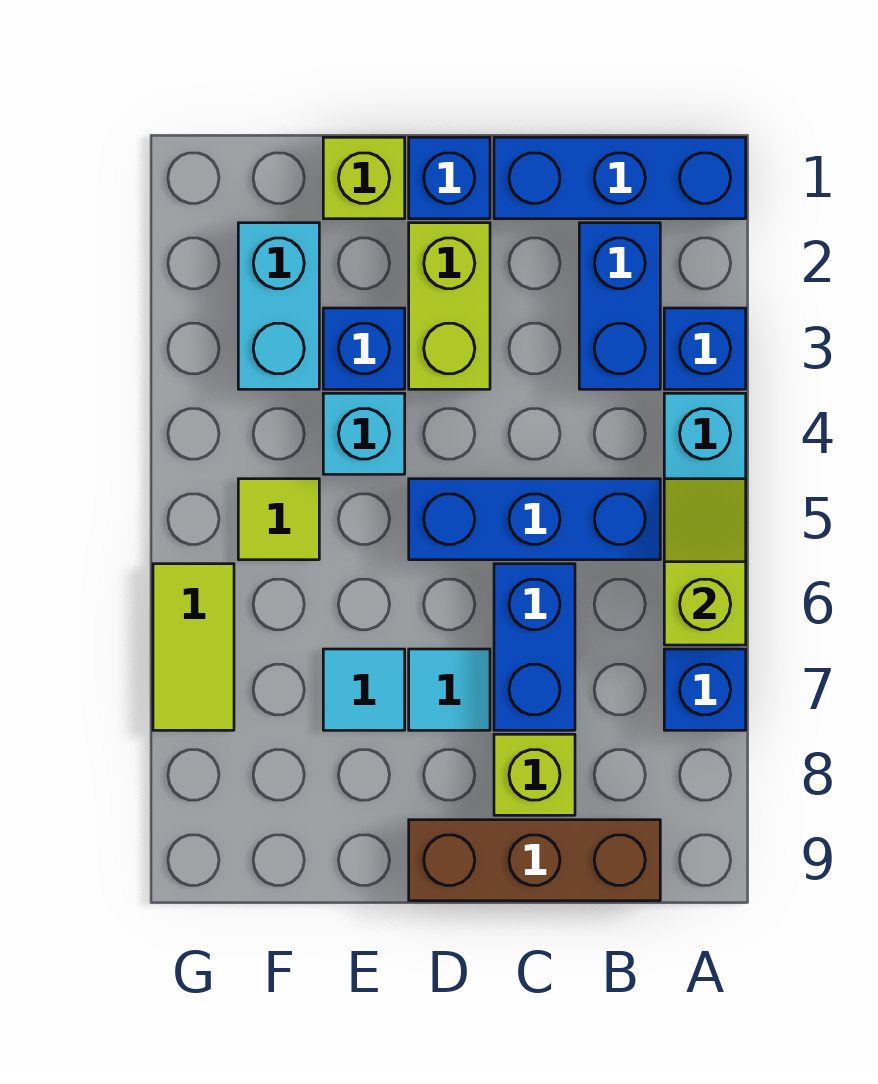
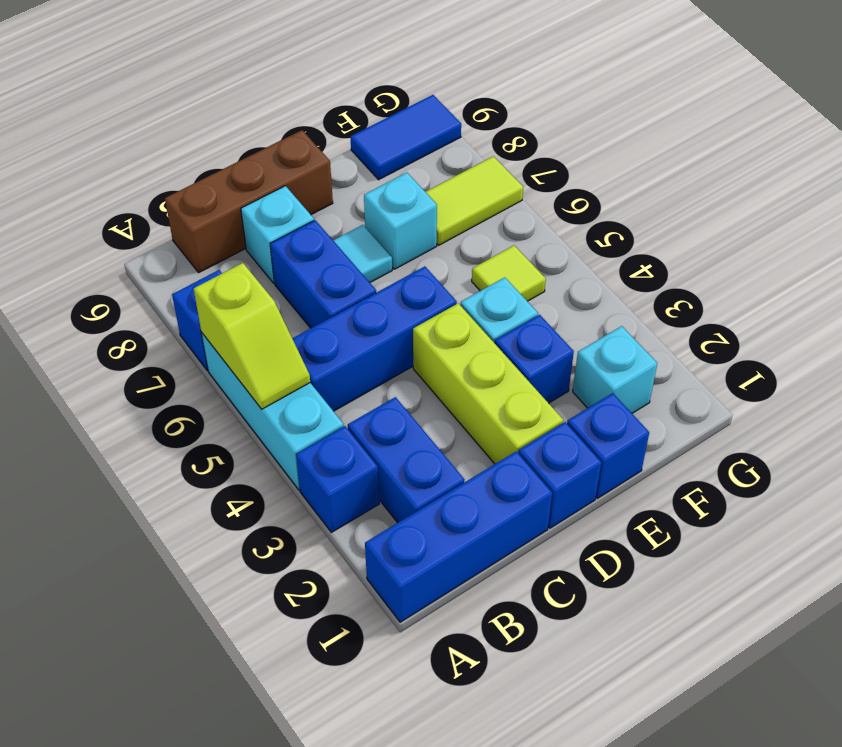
lime brick C8 level 1 -> cyan brick C8 level 1
lime brick D2:D3 level 1 -> lime brick D2:D4 level 1
lime brick E1 level 1 -> blue brick E1 level 1
cyan tile E7 level 1 -> cyan brick E7 level 1
cyan brick F2:F3 level 1 -> cyan brick F2 level 1
none -> blue tile F9:G9 level 1
lime tile G6:G7 level 1 -> lime tile F7:G7 level 1

